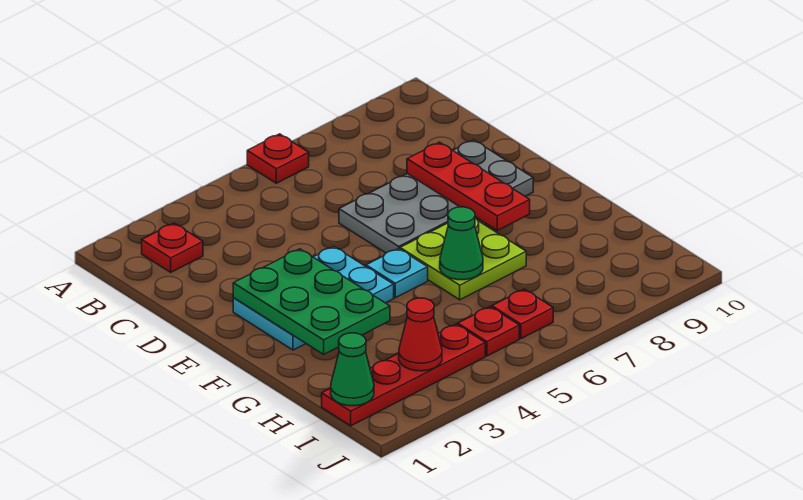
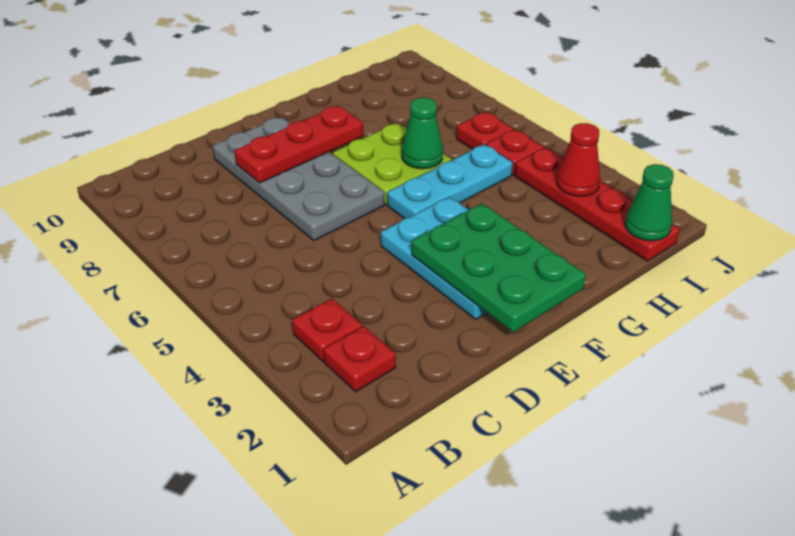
red plate A6 level 1 -> red plate B3 level 1
green plate E2:G3 level 2 -> green plate E1:F3 level 2
cyan plate F5 level 1 -> cyan plate F5:H5 level 1

